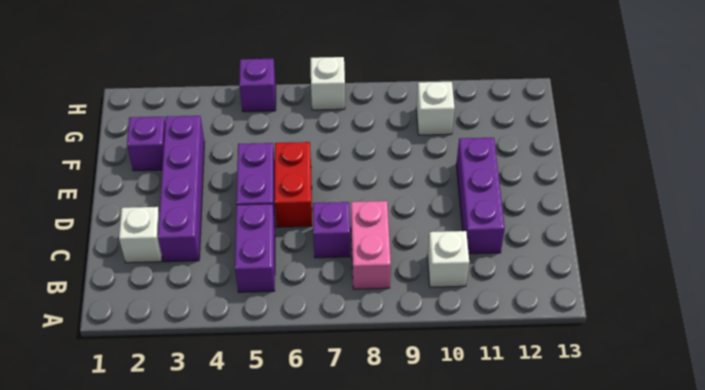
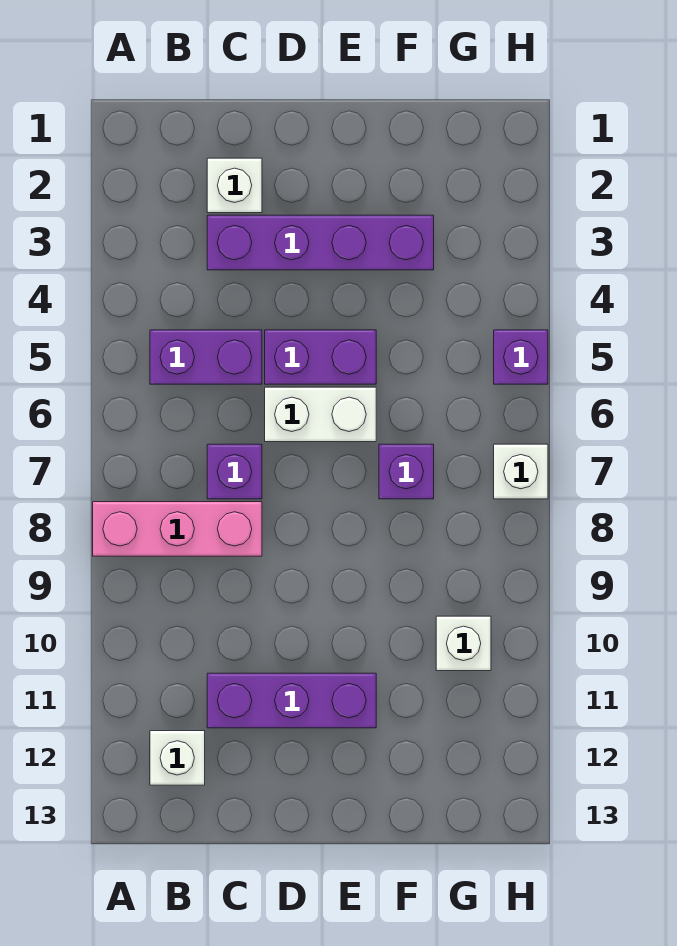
pink brick B8:C8 level 1 -> pink brick A8:C8 level 1
white brick B10 level 1 -> white brick B12 level 1
red brick D6:E6 level 1 -> white brick D6:E6 level 1
purple brick F2 level 1 -> purple brick F7 level 1

